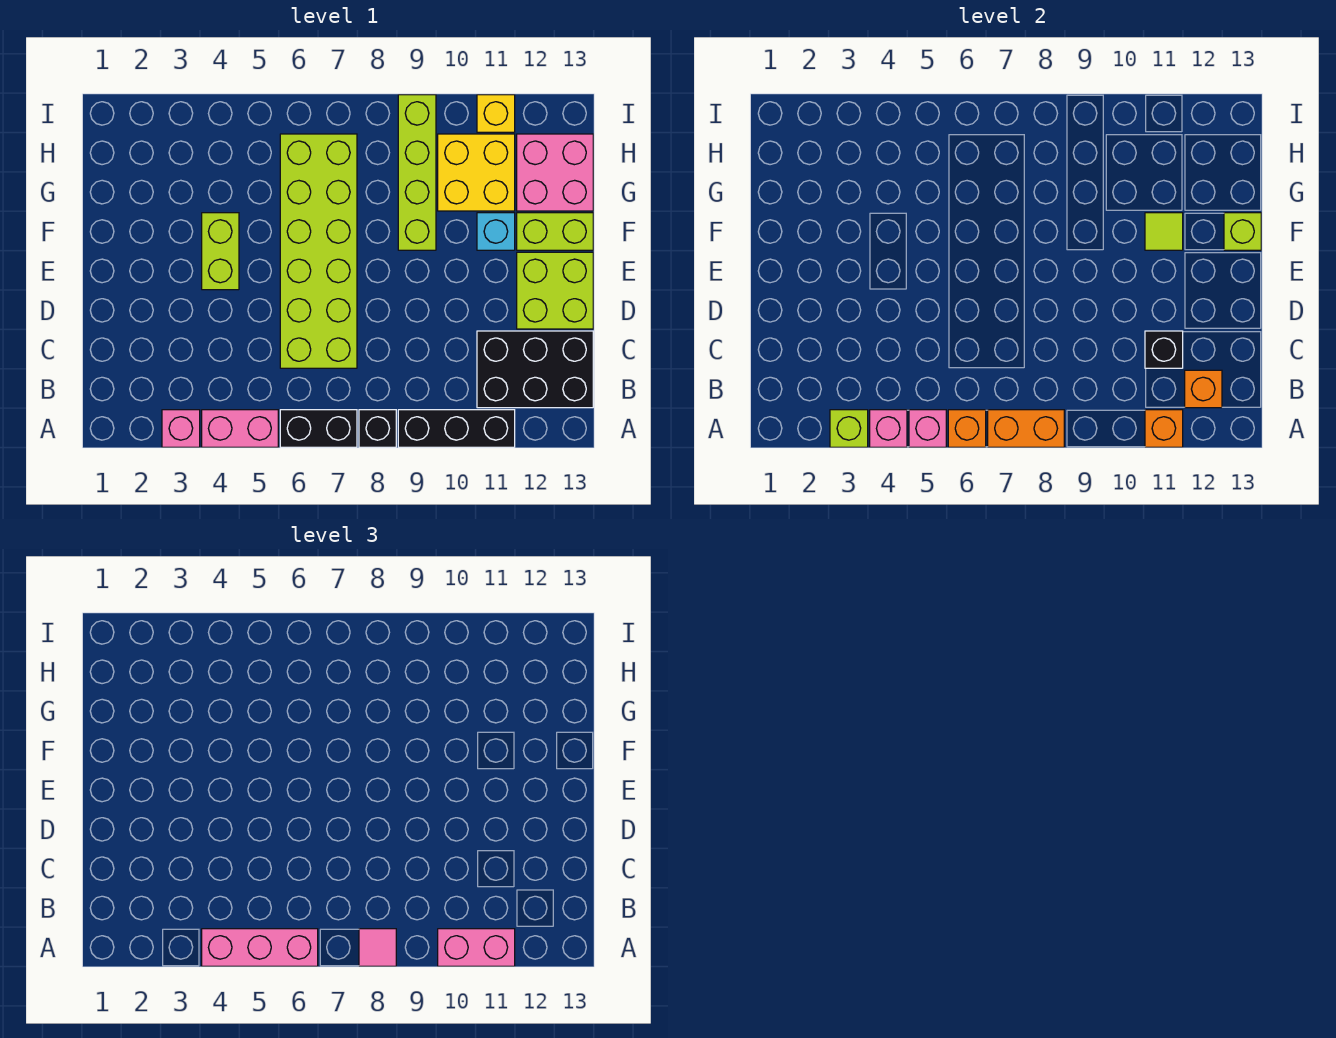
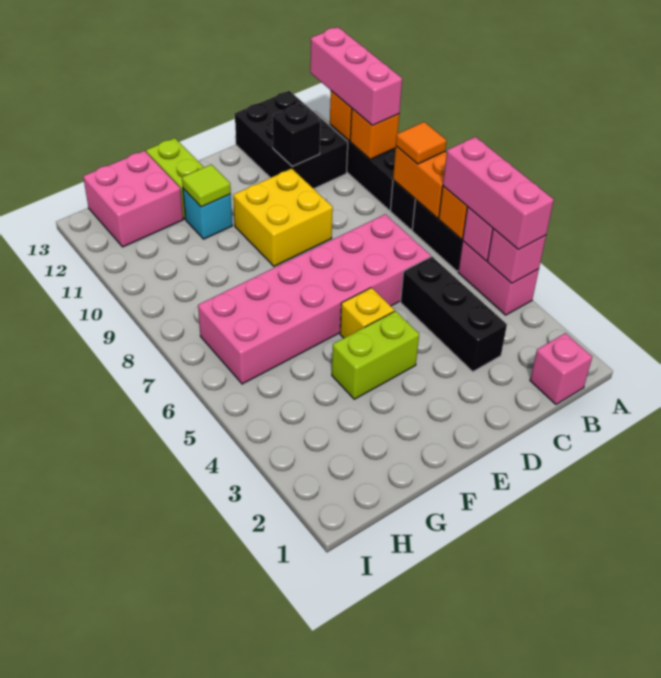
pink brick A3 level 1 -> pink brick B1 level 1
lime brick A3 level 2 -> none
pink tile A8 level 3 -> orange tile A8 level 3
pink brick A10:A11 level 3 -> pink brick A10:A12 level 3
orange brick B12 level 2 -> orange brick A10 level 2
none -> black brick C3:C5 level 1
lime brick C6:H7 level 1 -> pink brick C6:H7 level 1
lime brick D12:E13 level 1 -> none
lime brick F9:I9 level 1 -> none
lime brick F13 level 2 -> none
yellow brick G10:H11 level 1 -> yellow brick D9:E10 level 1
yellow brick I11 level 1 -> yellow brick E5 level 1

